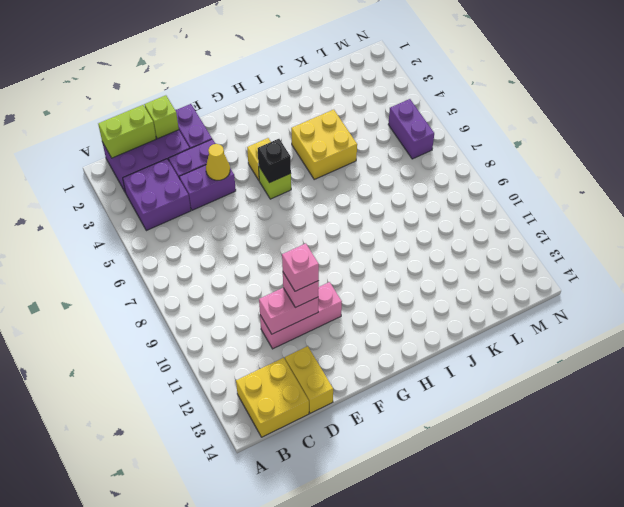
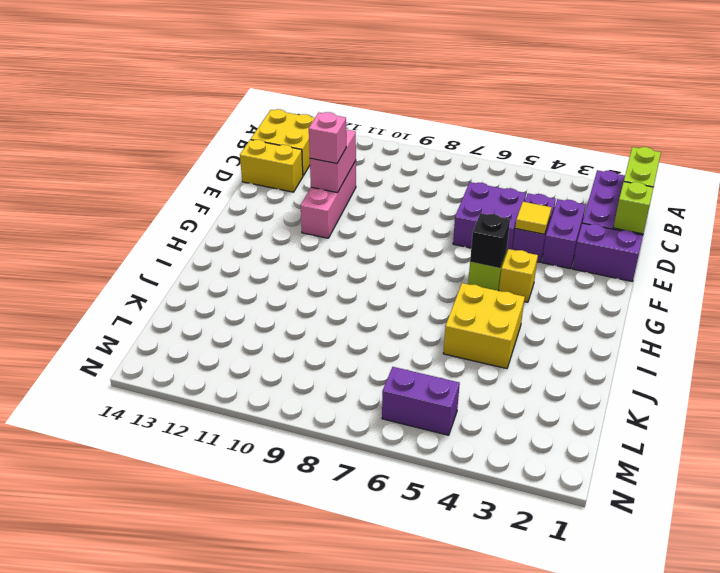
purple brick B3:C4 level 1 -> purple brick D5:E6 level 1
yellow cone E4 level 2 -> yellow tile E4 level 2
pink brick E11 level 4 -> none

